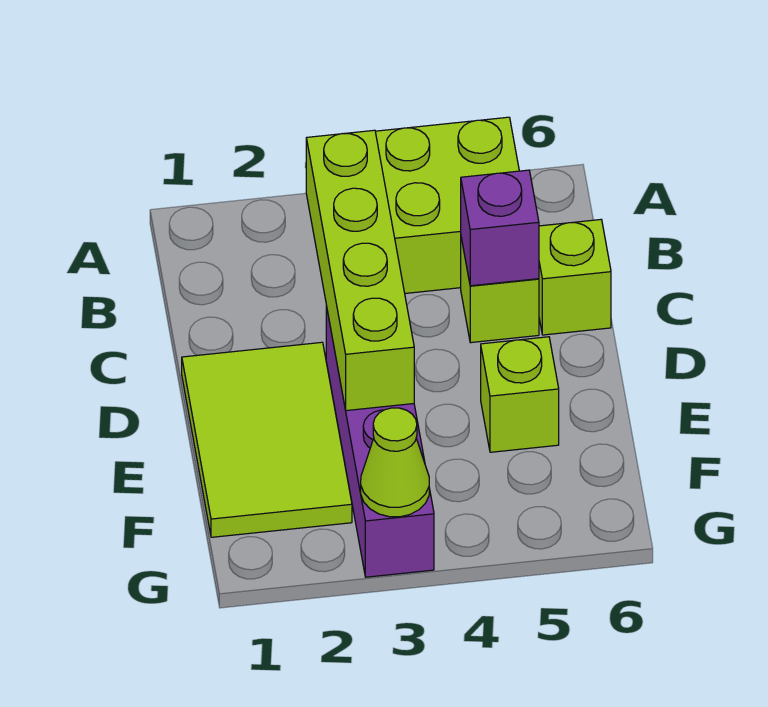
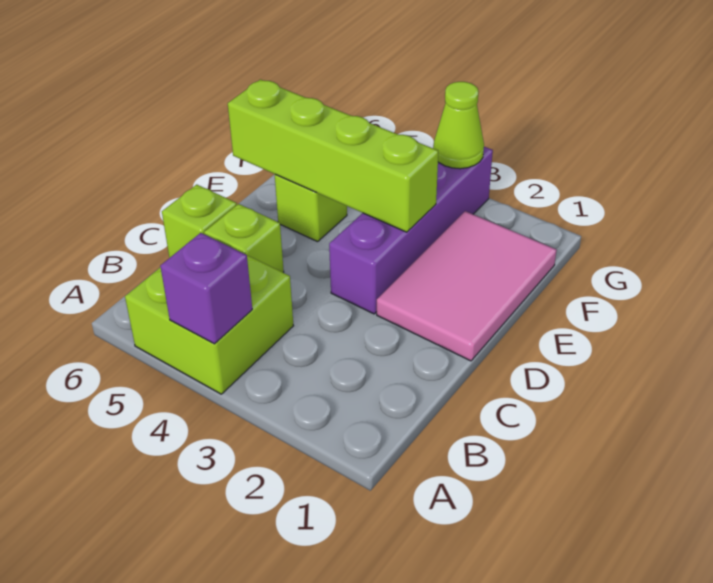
lime brick B3:E3 level 2 -> lime brick E3:E6 level 2
purple brick C5 level 2 -> purple brick A4 level 2
lime tile D1:F2 level 1 -> pink tile D1:F2 level 1

